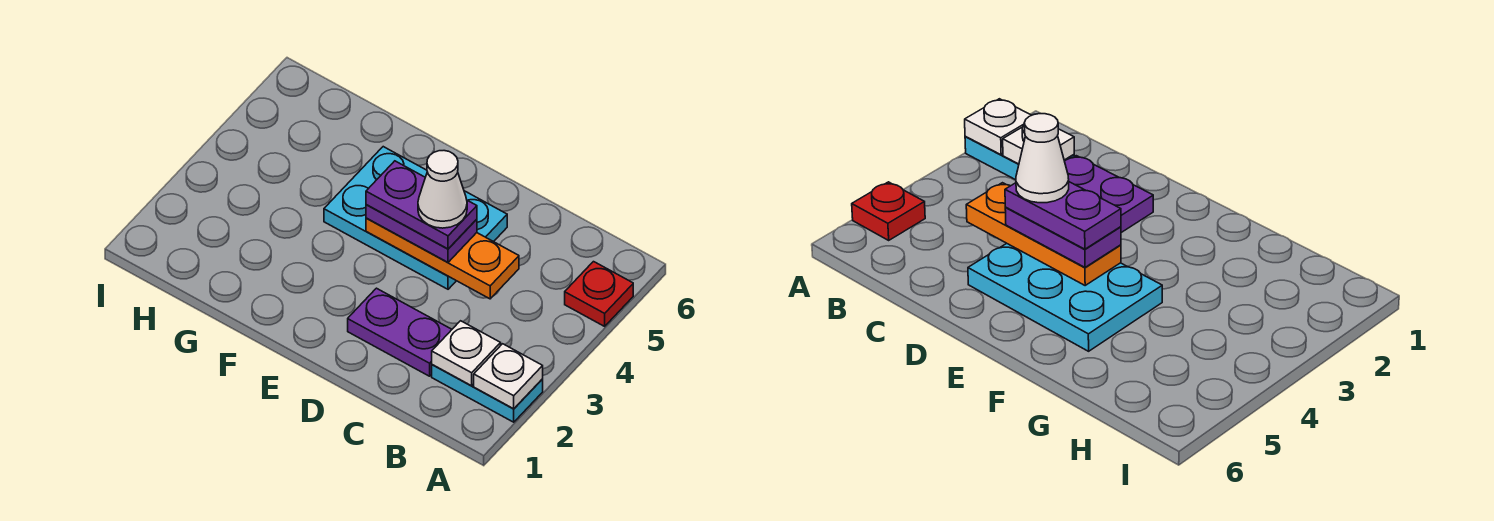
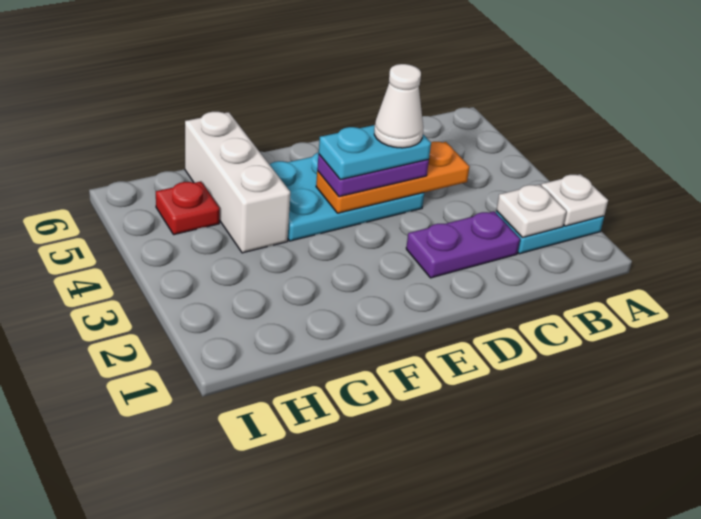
red plate A5 level 1 -> red plate H5 level 1
purple plate D4:E4 level 4 -> cyan plate D4:E4 level 4
none -> white brick G4:G6 level 1

